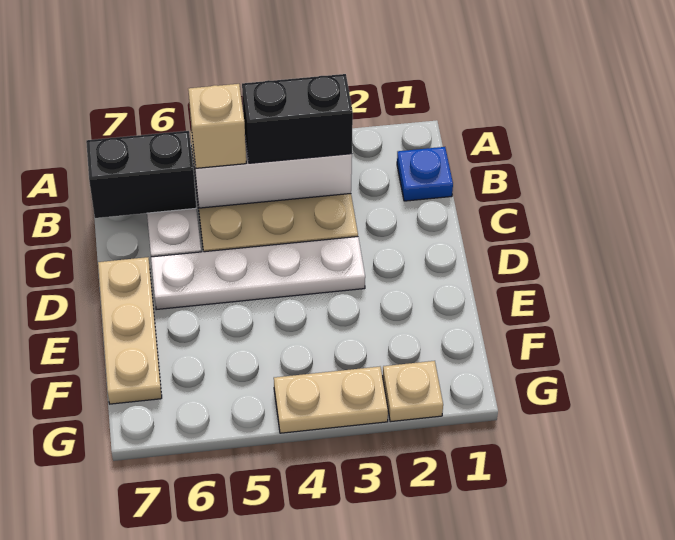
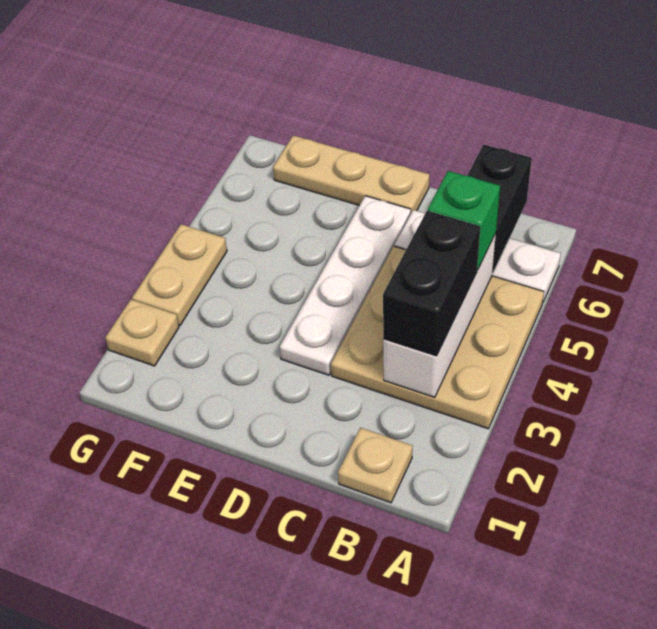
blue plate B1 level 1 -> tan plate B1 level 1
tan brick B5 level 3 -> green brick B5 level 3

